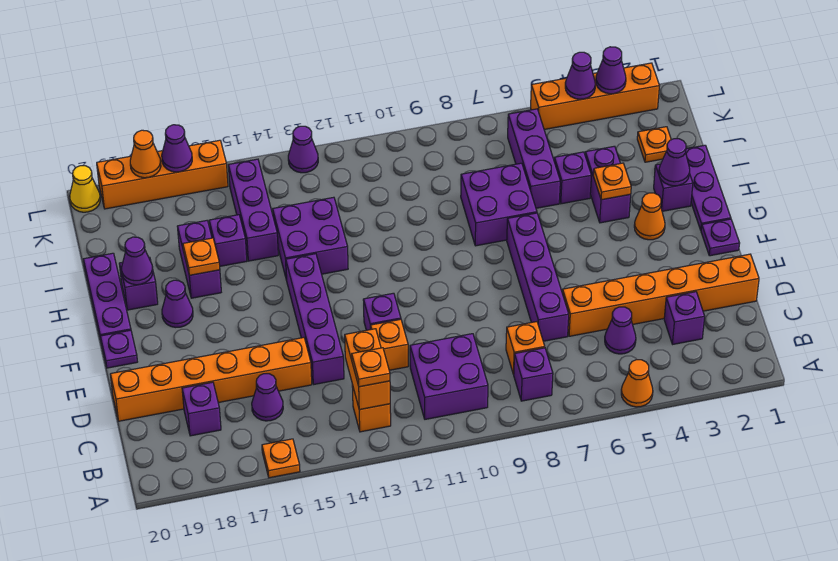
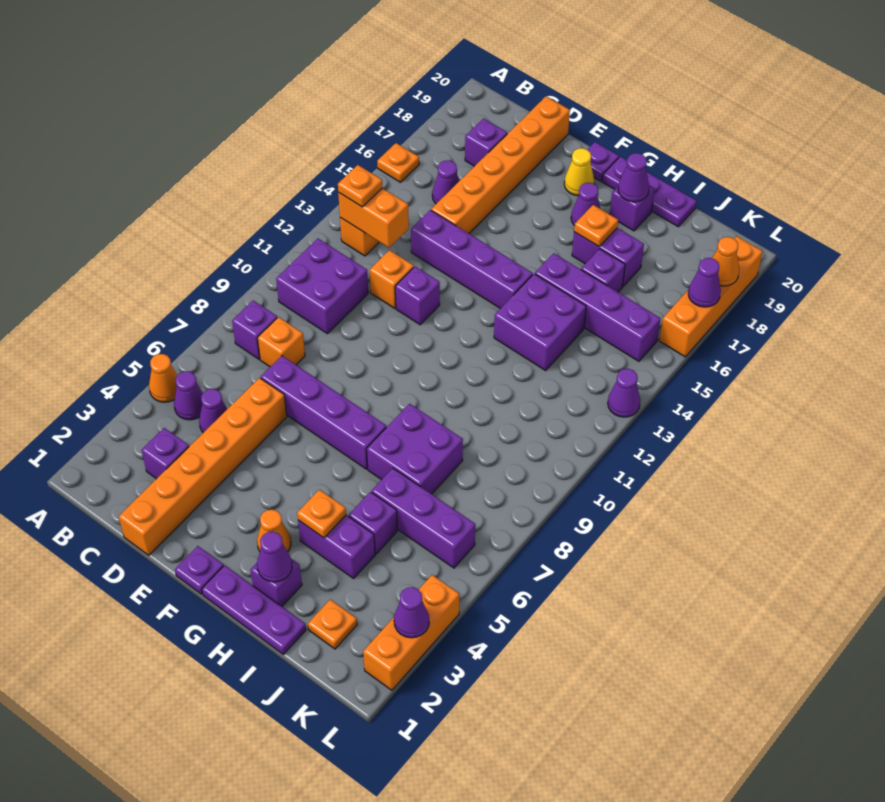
purple brick I15:K15 level 1 -> purple brick H15:K15 level 1
orange brick L2:L5 level 1 -> orange brick L2:L4 level 1
purple cone L4 level 2 -> purple cone B5 level 1
yellow cone L20 level 1 -> yellow cone F19 level 1

